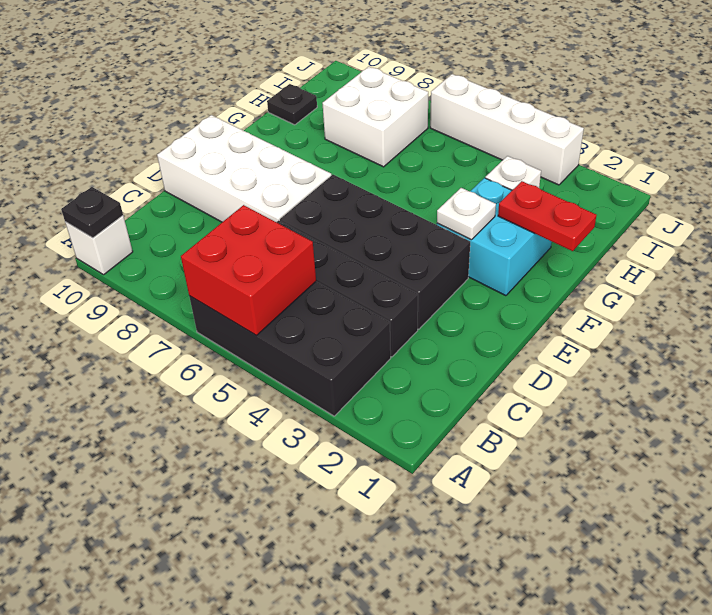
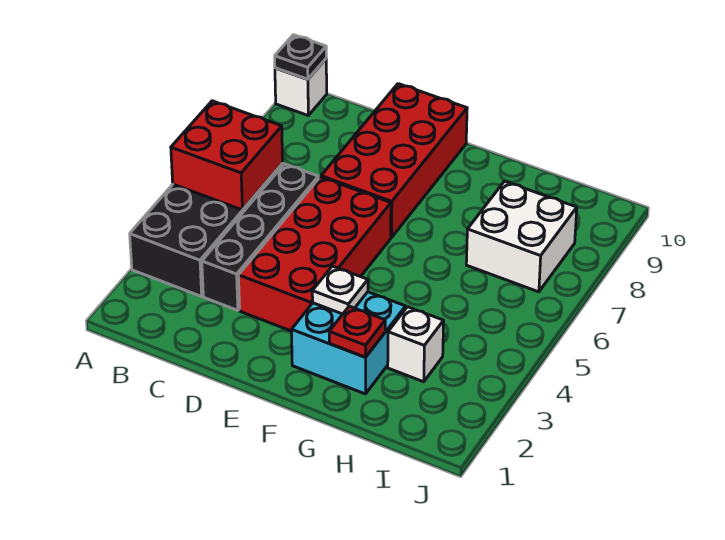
black brick D3:E6 level 1 -> red brick D3:E6 level 1
white brick D7:E10 level 1 -> red brick D7:E10 level 1
red plate G1:G2 level 2 -> red plate G2 level 2
black plate H10 level 1 -> none
white brick J3:J6 level 1 -> none

